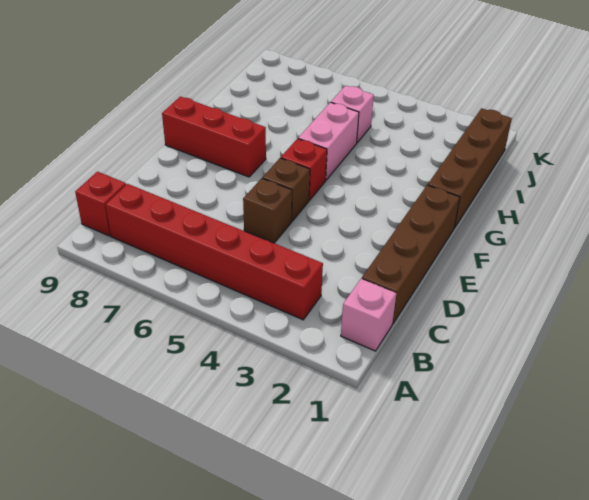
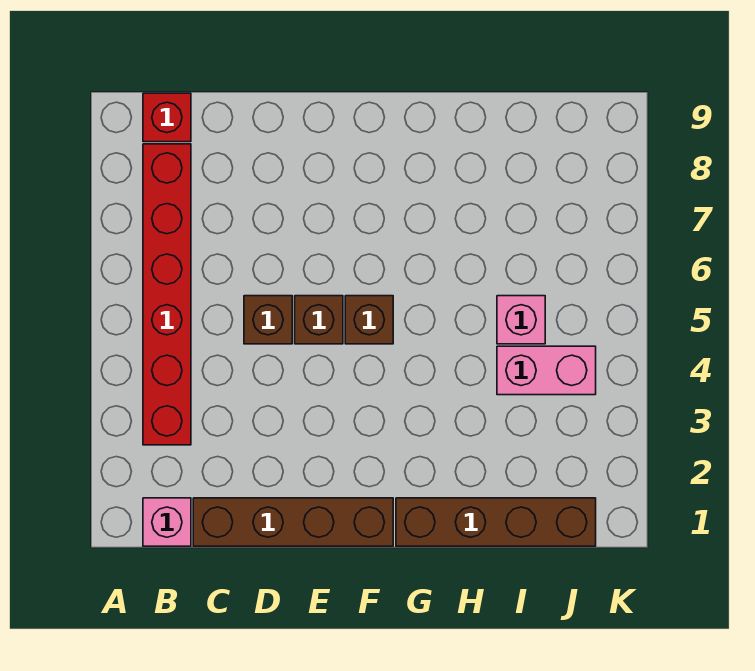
red brick F5 level 1 -> brown brick F5 level 1
red brick F7:F9 level 1 -> none
pink brick G5:H5 level 1 -> pink brick I4:J4 level 1

